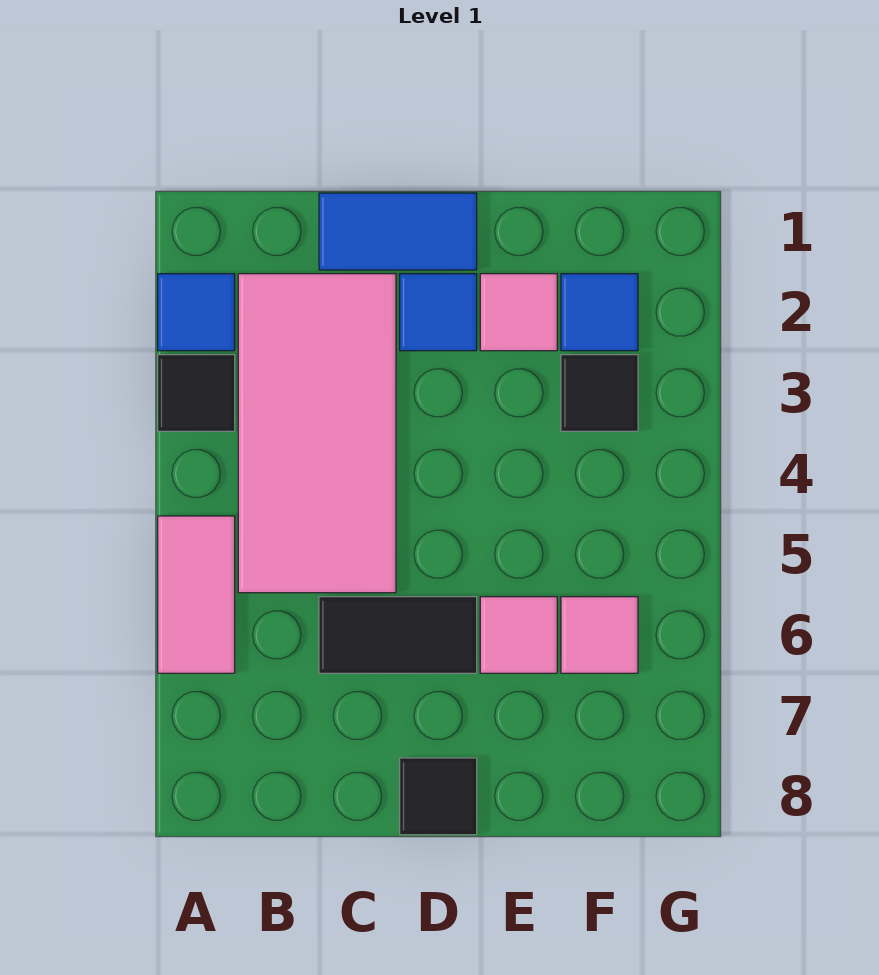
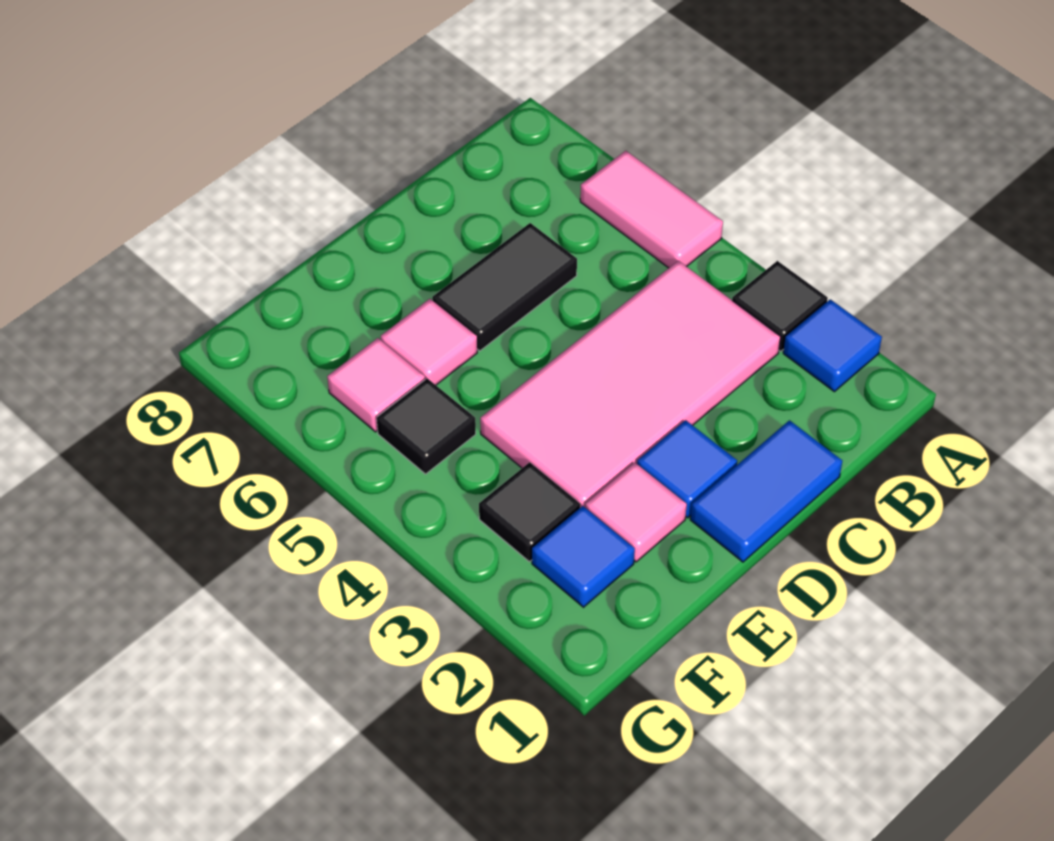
pink tile B2:C5 level 1 -> pink tile B3:E4 level 1
black tile D8 level 1 -> black tile F5 level 1

